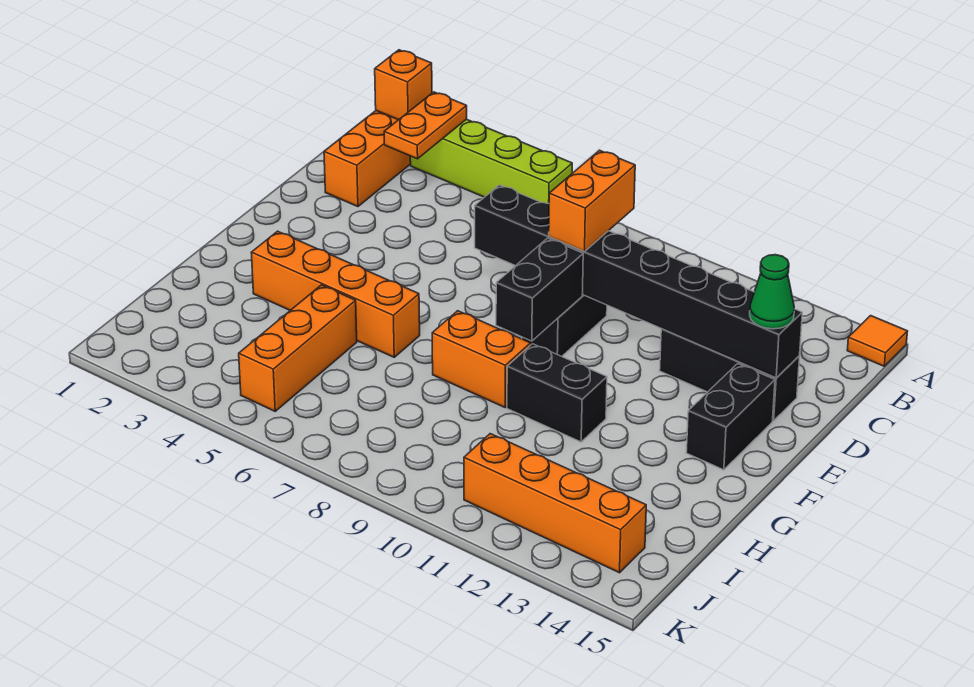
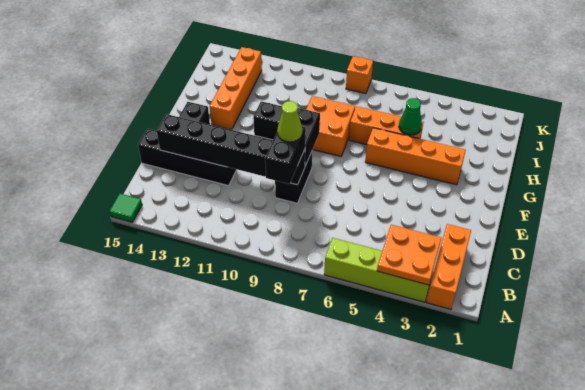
orange brick A2 level 2 -> orange brick K8 level 1
orange plate A3:B3 level 2 -> orange plate A3:B4 level 2
orange tile A15 level 1 -> green tile A15 level 1
orange brick C9:D9 level 3 -> black brick C9:D9 level 3
black brick D7:D14 level 2 -> black brick D9:D14 level 2
none -> lime cone D9 level 4
black brick D12:D14 level 1 -> black brick D12:D15 level 1
green cone D14 level 3 -> green cone H5 level 2
orange brick G8:G9 level 1 -> orange brick G8:H9 level 1
orange brick H5:J5 level 1 -> orange brick H5:H7 level 1
orange brick J11:J14 level 1 -> orange brick G13:J13 level 1

